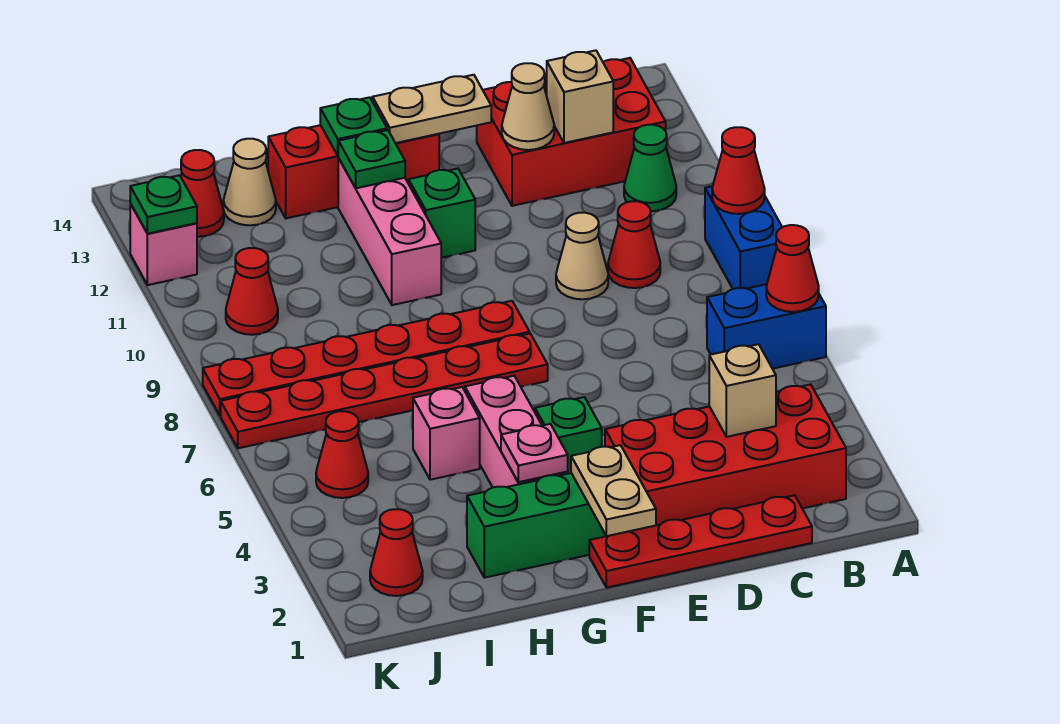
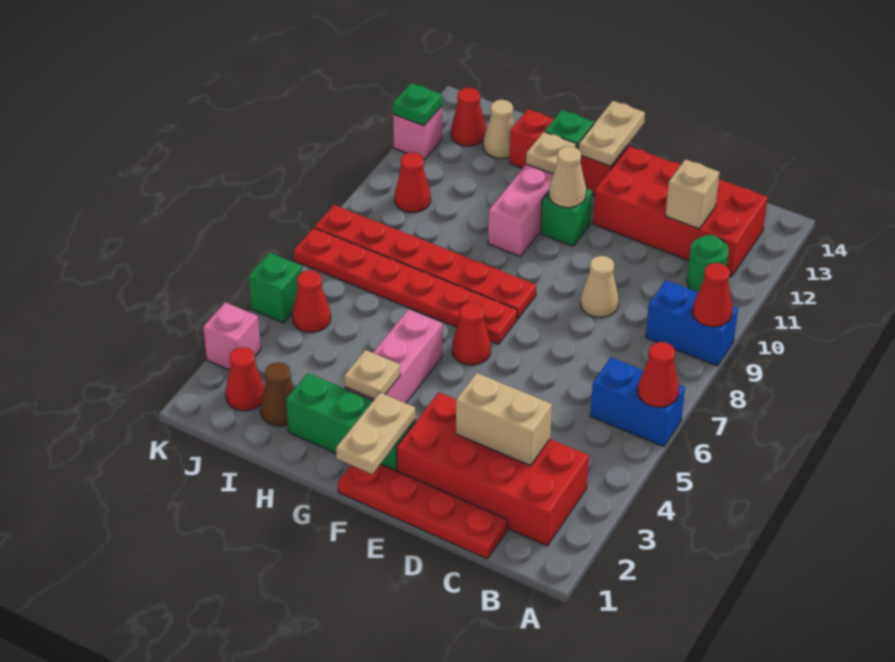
blue brick A8:A9 level 1 -> blue brick A9:B9 level 1
green cone B11 level 1 -> green round brick B11 level 1
red brick B12:D13 level 1 -> red brick B12:E13 level 1
tan brick C3 level 2 -> tan brick C3:D3 level 2
red cone C9 level 1 -> red cone F6 level 1
tan cone D12 level 2 -> tan cone F11 level 2
tan plate E13:F13 level 2 -> tan plate F13:F14 level 2
green brick F4 level 1 -> green brick K5 level 1
pink plate G3 level 2 -> tan plate G3 level 2
green plate G12 level 2 -> tan plate G12 level 2
pink brick H5 level 1 -> pink brick K3 level 1
none -> brown cone I2 level 1

